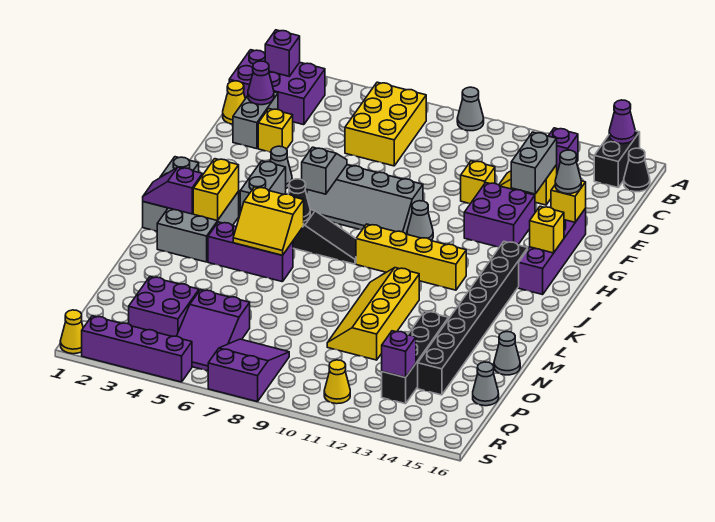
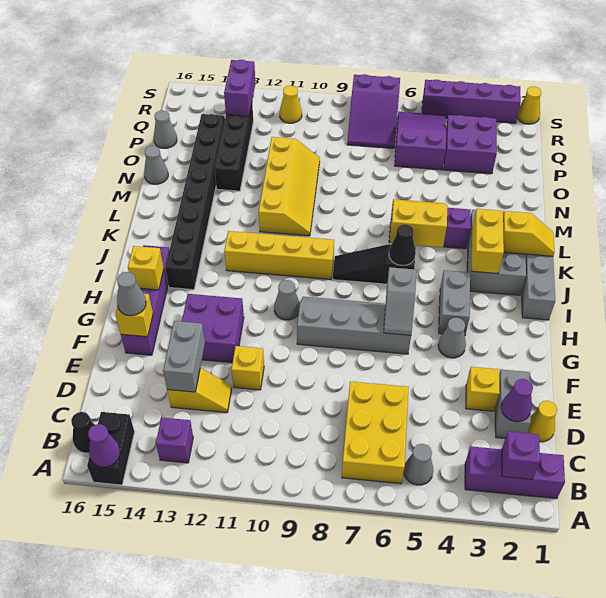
grey cone A9 level 1 -> grey cone B5 level 1
purple brick B1:C3 level 1 -> purple brick B1:B3 level 1
purple slope K1:K2 level 2 top 2 -> yellow slope K1:K2 level 2 top 2
purple brick Q13 level 2 -> purple brick Q13:R13 level 2

